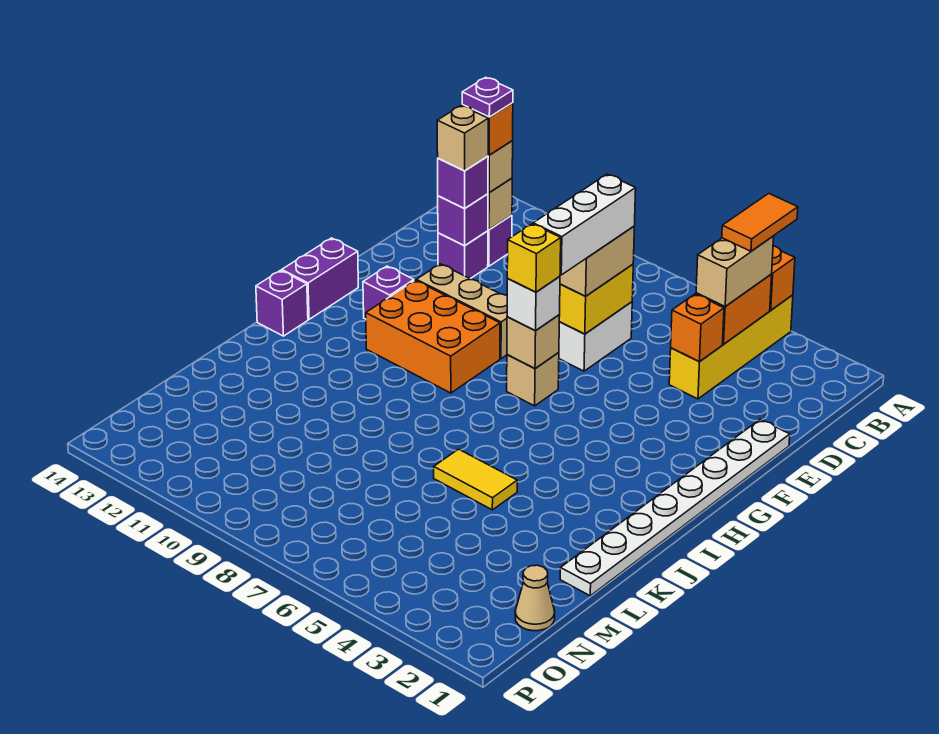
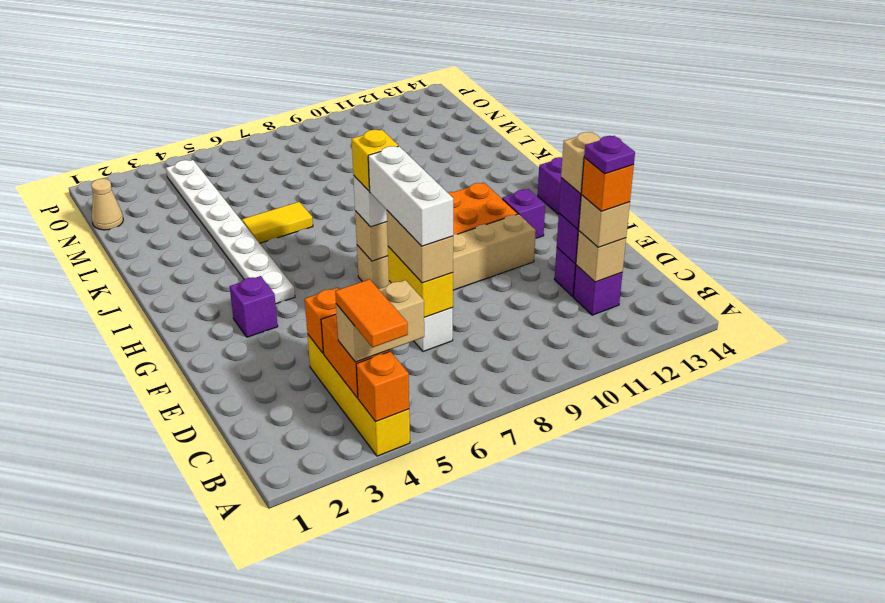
tan brick B4:C4 level 3 -> tan brick B4:B5 level 3
white plate E1:L1 level 1 -> white plate H4:O4 level 1
purple brick I14 level 1 -> purple brick G3 level 1

